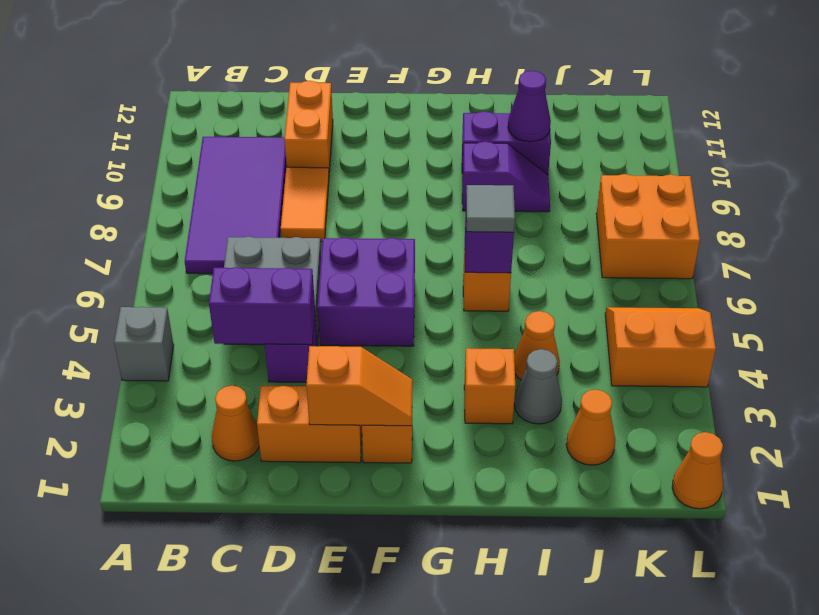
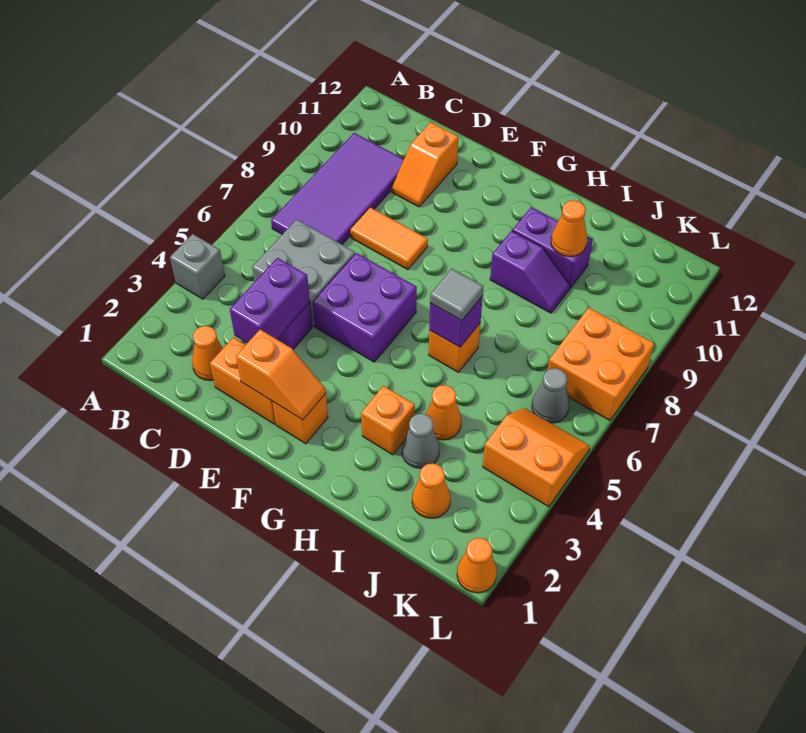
purple brick C4:D4 level 2 -> purple brick D3:D4 level 2
orange tile D8:D9 level 1 -> orange tile D8:E8 level 1
orange brick D10:D11 level 1 -> orange slope D10:D11 level 1 top 11
purple cone I10 level 2 -> orange cone I10 level 2
none -> grey cone K6 level 1

